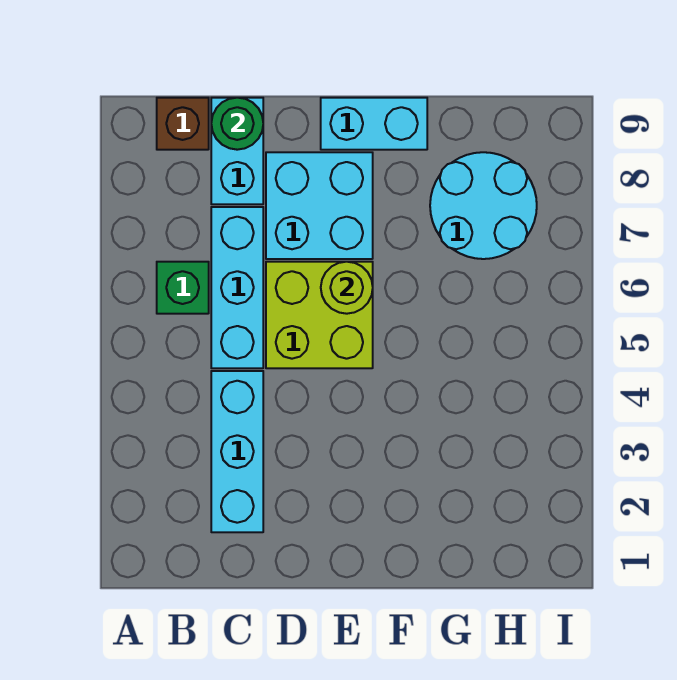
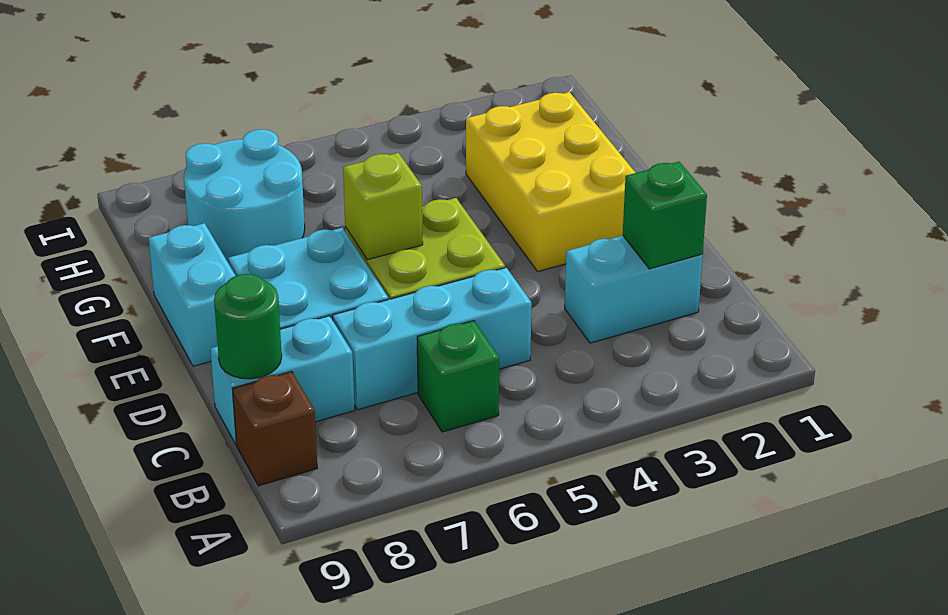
cyan brick C2:C4 level 1 -> cyan brick C2:C3 level 1
none -> green brick C2 level 2
none -> yellow brick E2:G3 level 1
lime round brick E6 level 2 -> lime brick E6 level 2

